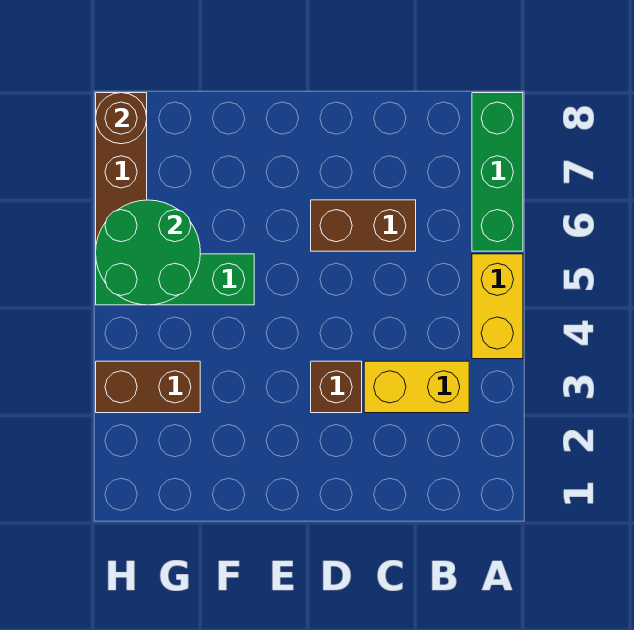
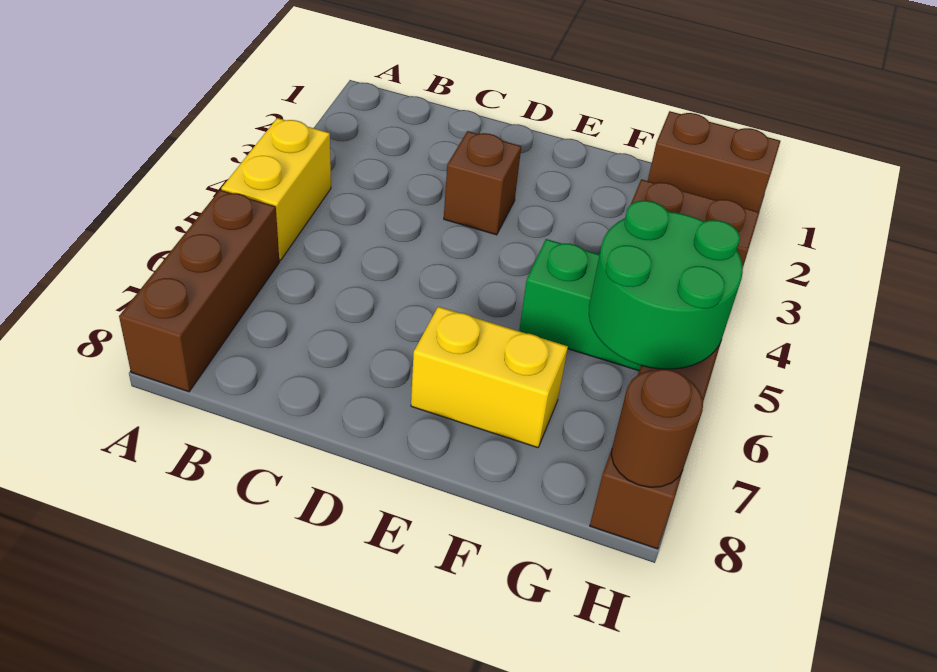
green brick A6:A8 level 1 -> brown brick A6:A8 level 1
yellow brick B3:C3 level 1 -> yellow brick E7:F7 level 1
brown brick C6:D6 level 1 -> brown brick G1:H1 level 1

